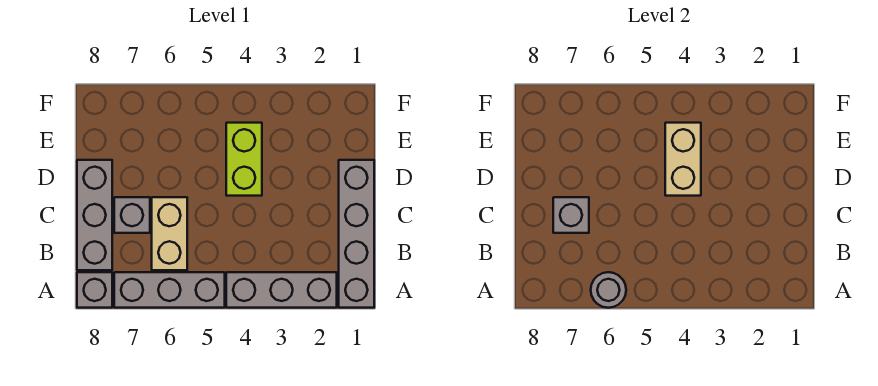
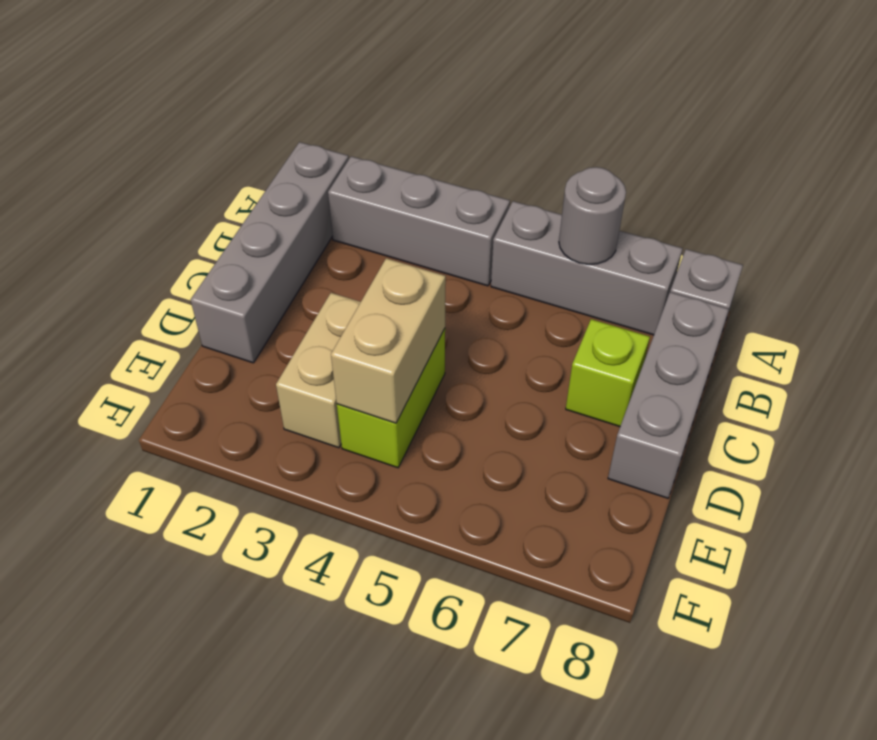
tan brick B6:C6 level 1 -> tan brick D3:E3 level 1
grey brick C7 level 1 -> lime brick C7 level 1
grey brick C7 level 2 -> none

